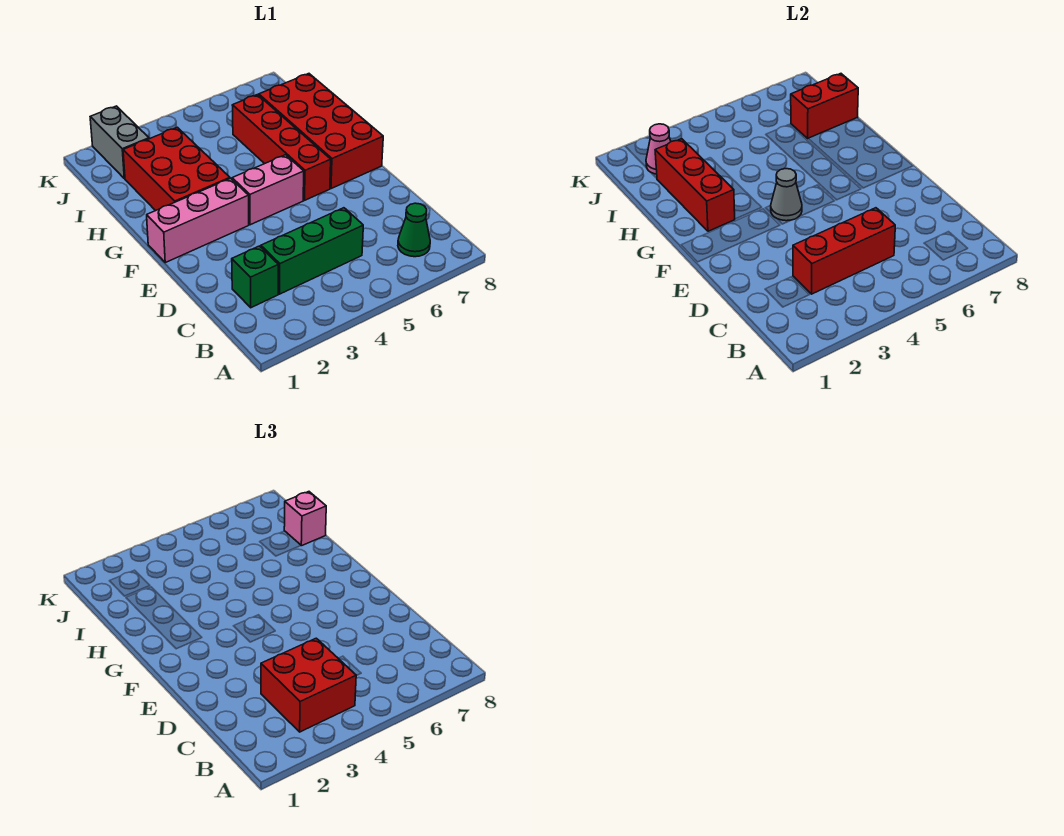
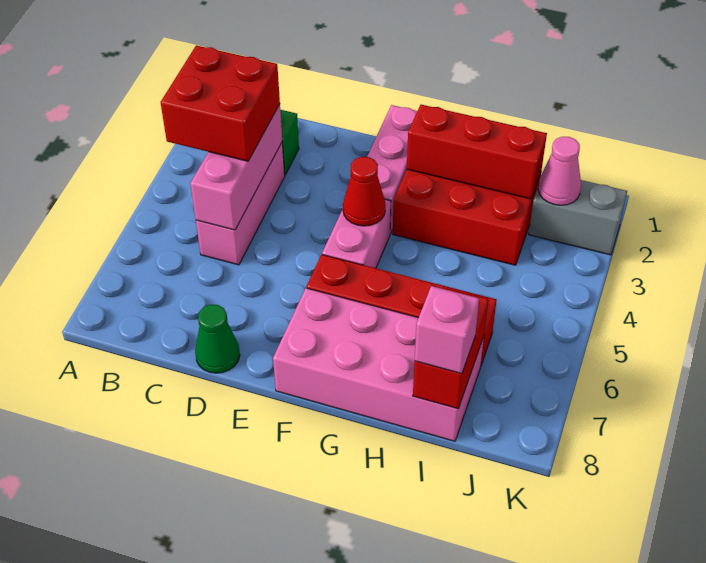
green cone B7 level 1 -> green cone D8 level 1
green brick C3:C5 level 1 -> pink brick C3:C5 level 1
red brick C3:C5 level 2 -> pink brick C3:C5 level 2
grey cone F4 level 2 -> red cone F4 level 2
red brick F7:I8 level 1 -> pink brick F7:I8 level 1

